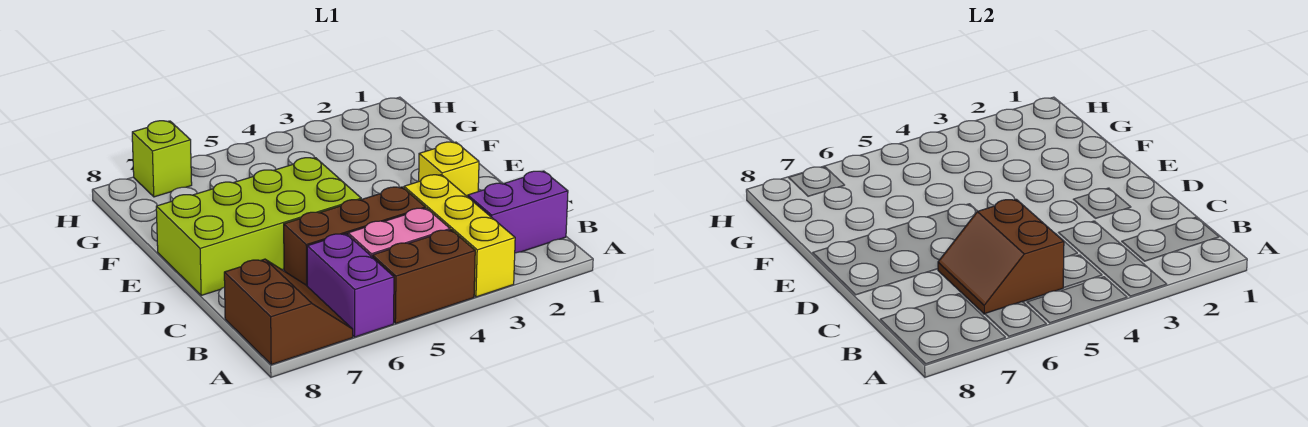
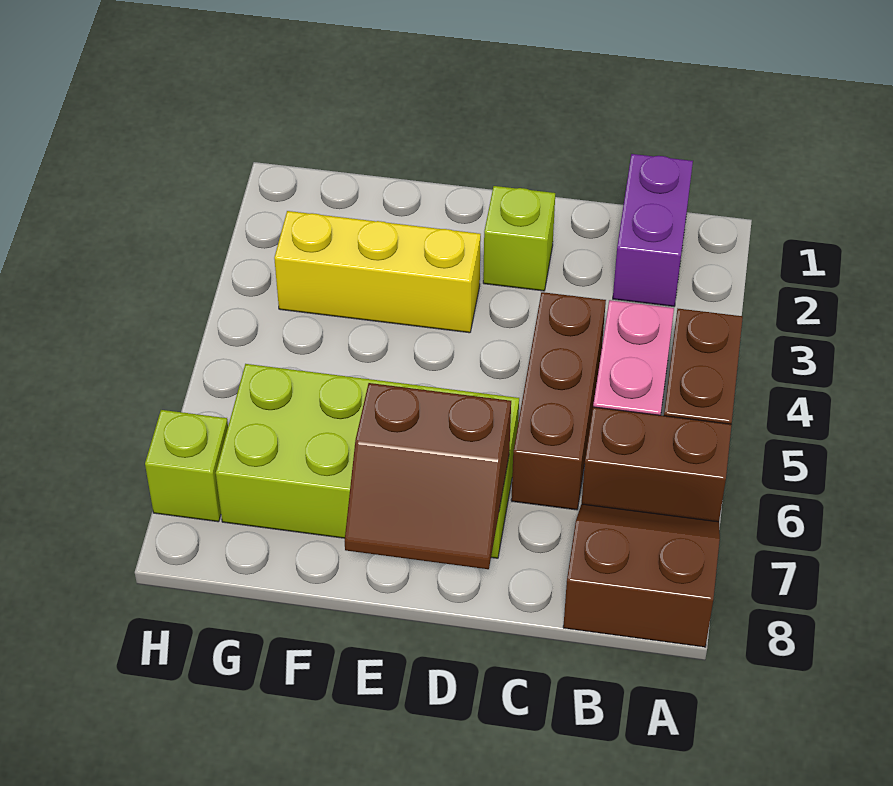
yellow brick A3:C3 level 1 -> yellow brick E3:G3 level 1
purple brick A6:B6 level 1 -> brown brick A6:B6 level 1
brown slope B5:C6 level 2 top 5 -> brown slope D7:E8 level 2 top 7
yellow brick D2 level 1 -> lime brick D2 level 1
lime brick D5:E8 level 1 -> lime brick D6:G7 level 1

